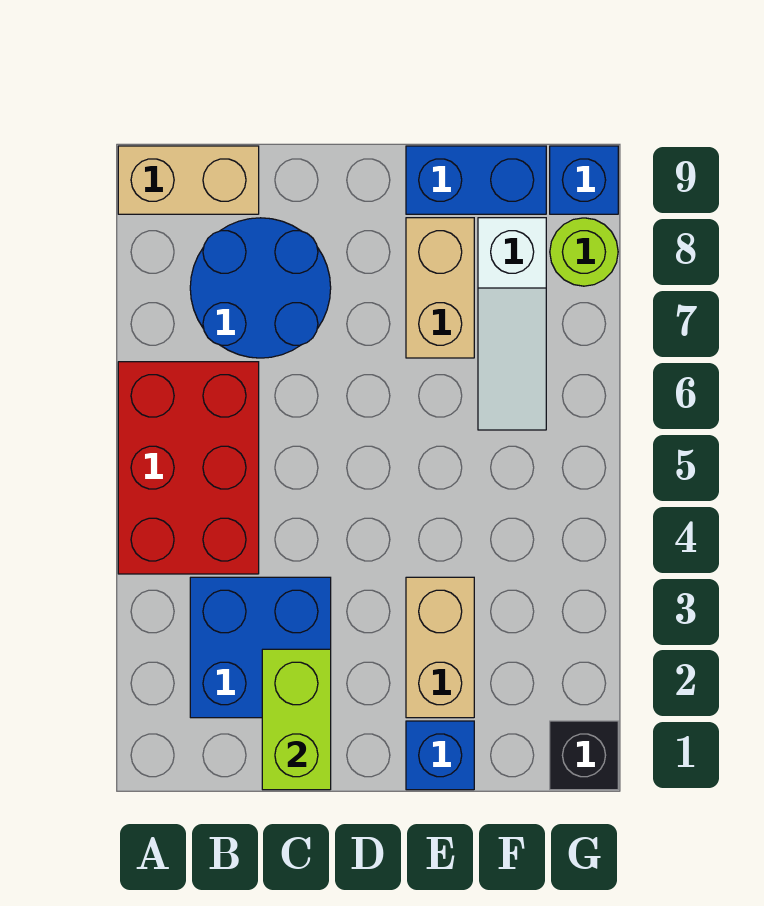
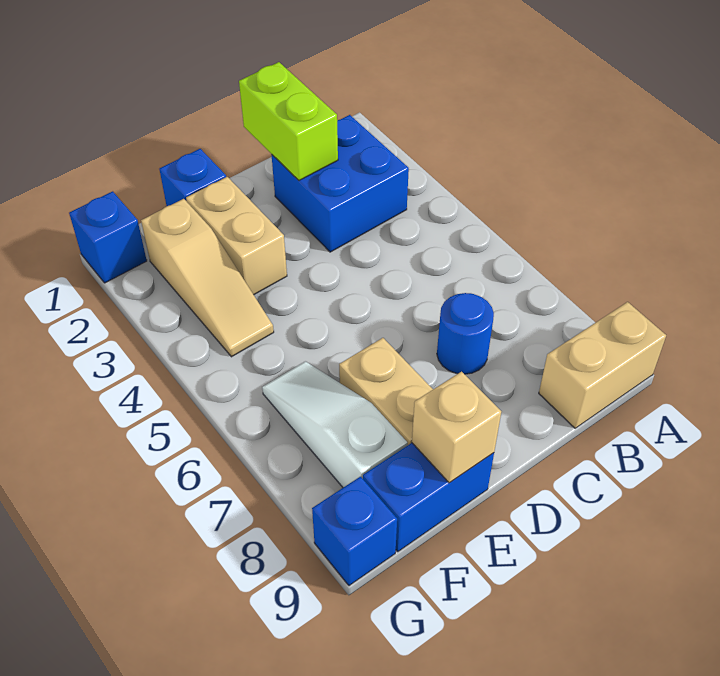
red brick A4:B6 level 1 -> none
blue round brick B7:C8 level 1 -> blue round brick C7 level 1
none -> tan brick E9 level 2
none -> tan slope F2:F4 level 1 top 2
black brick G1 level 1 -> blue brick G1 level 1
lime round brick G8 level 1 -> none

